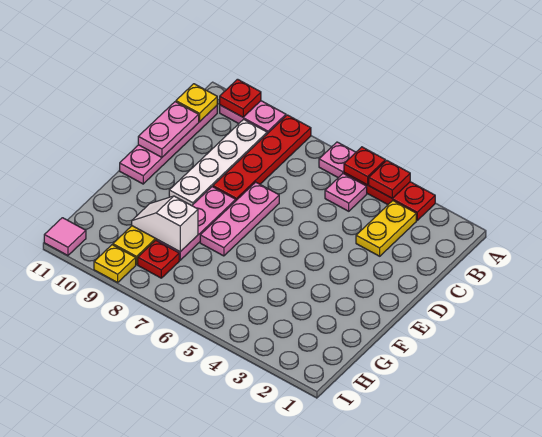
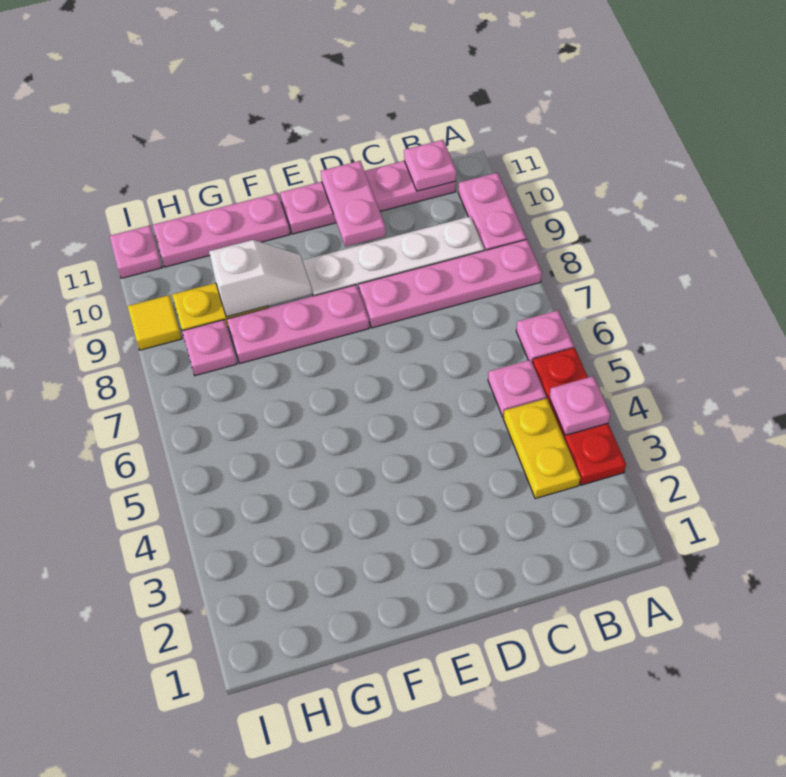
red plate A4 level 2 -> pink plate A4 level 2
red plate A5 level 2 -> none
red plate A8:D8 level 1 -> pink plate A8:D8 level 1
red plate A10 level 2 -> none
yellow plate B3:C3 level 1 -> yellow plate B3:B4 level 1
yellow plate B11 level 2 -> pink plate B11 level 2
pink plate C11:D11 level 2 -> pink plate D10:D11 level 2
pink plate D7:F7 level 1 -> pink plate F11:H11 level 1
white slope G8:G9 level 2 top 8 -> white slope F9:G9 level 2 top G
red plate H8 level 1 -> pink plate H8 level 1
yellow plate I9 level 1 -> yellow tile I9 level 1
pink tile I11 level 1 -> pink plate I11 level 1

